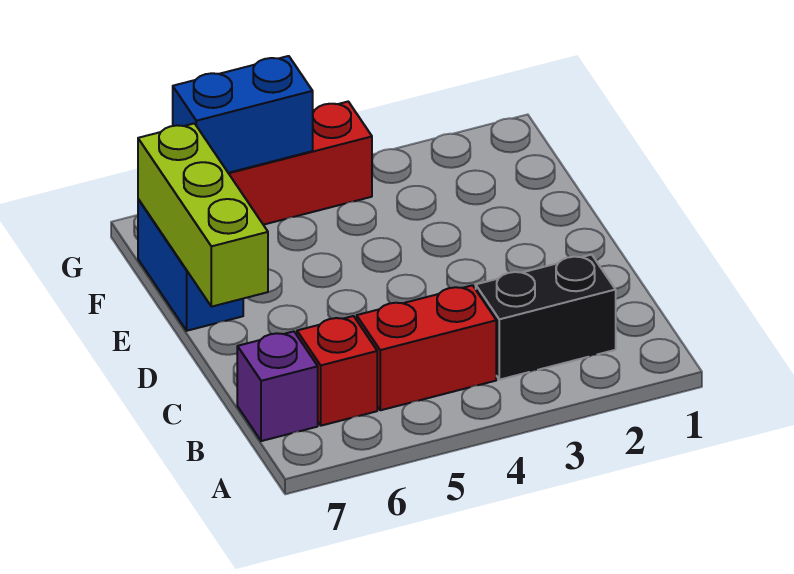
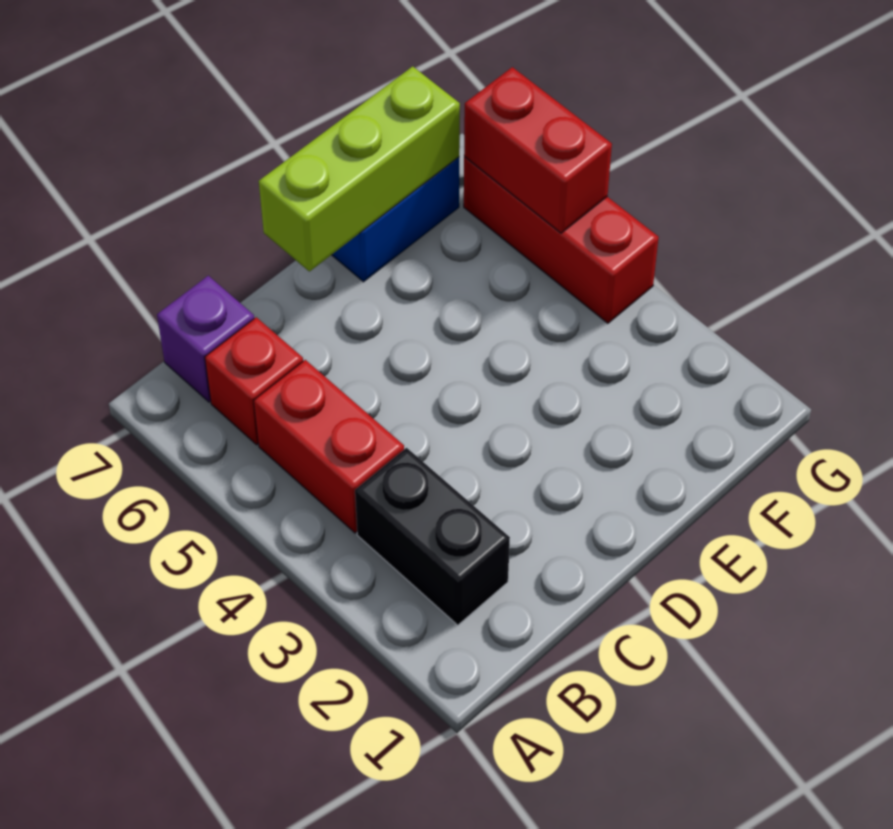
blue brick G5:G6 level 2 -> red brick G5:G6 level 2

